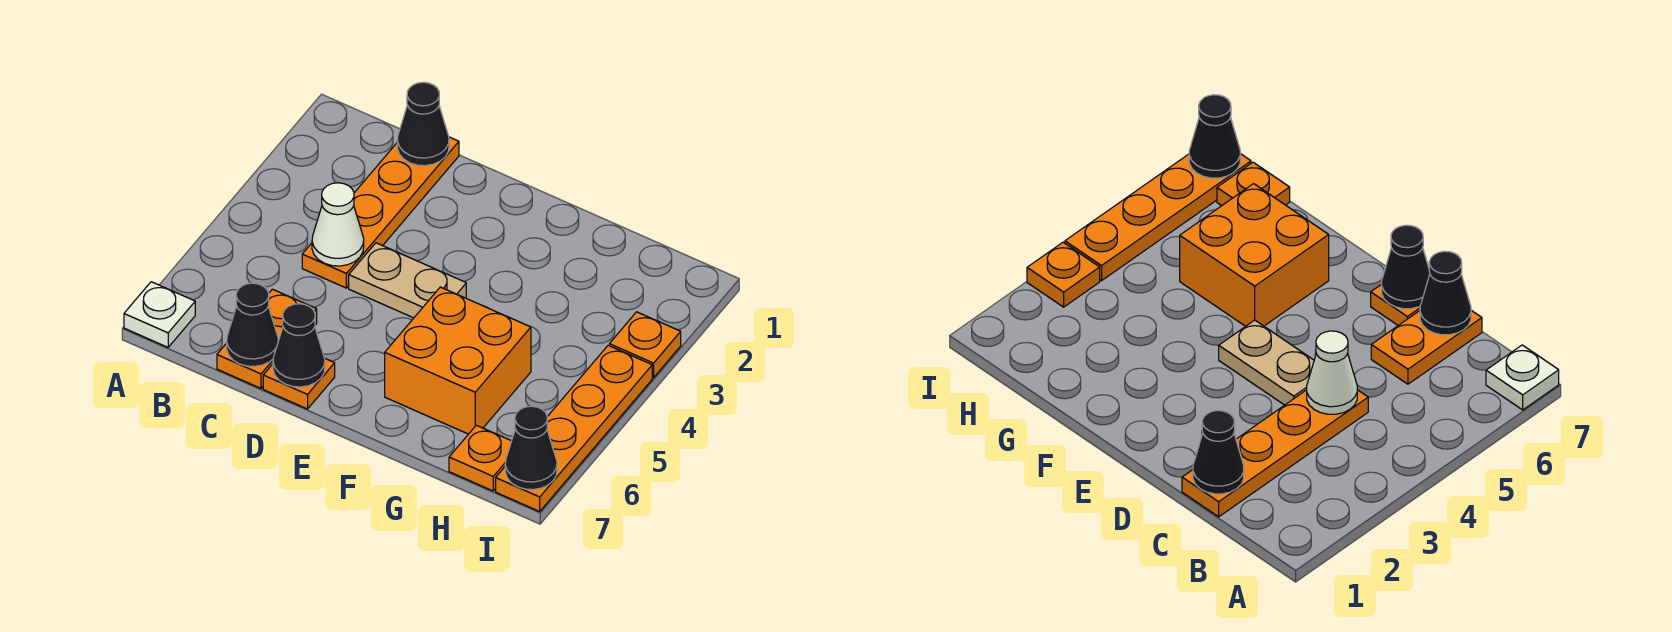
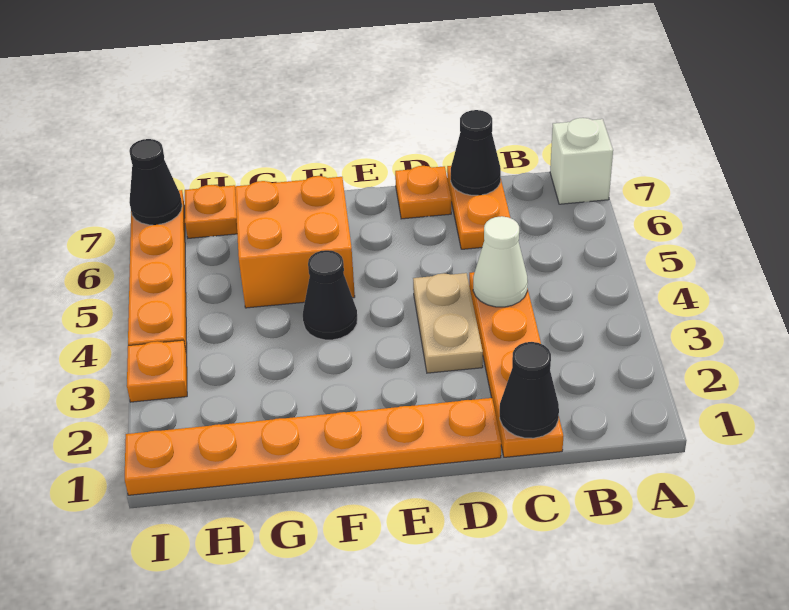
white plate A7 level 1 -> white brick A7 level 1
none -> orange plate D1:I1 level 1
tan plate D4:E4 level 1 -> tan plate D3:D4 level 1
black cone D7 level 2 -> black cone F4 level 1

